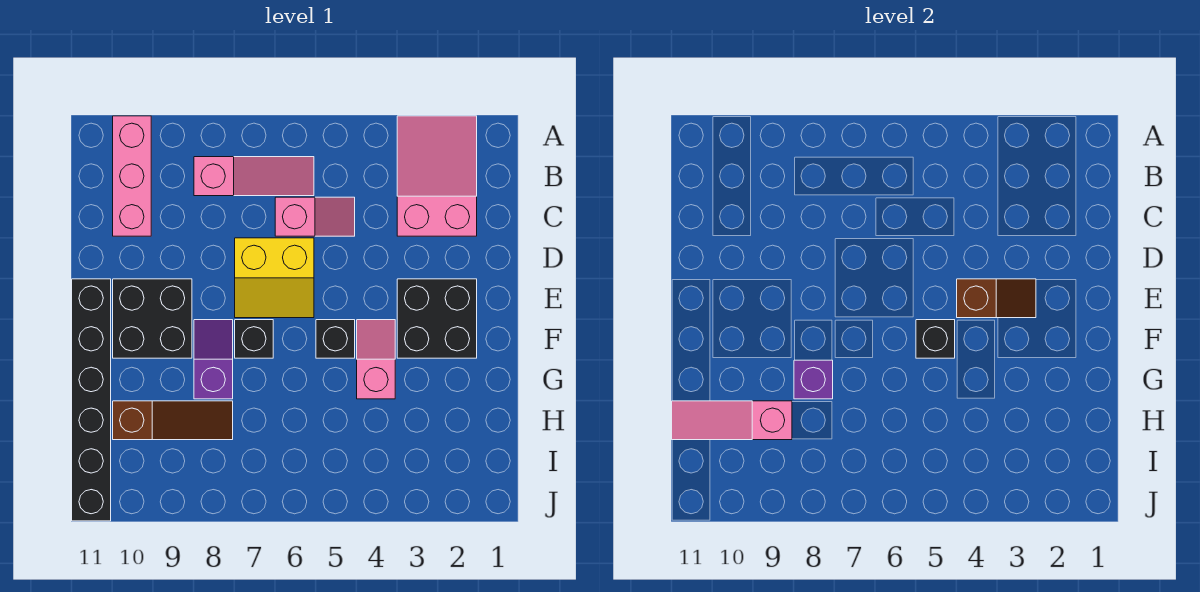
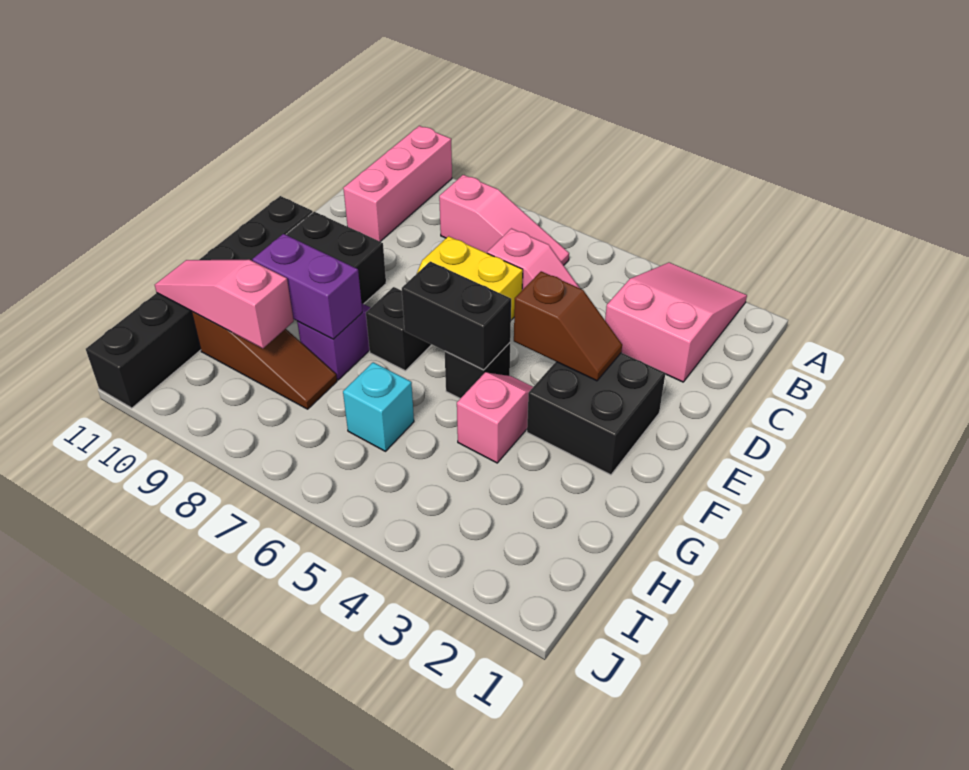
black brick F5 level 2 -> black brick F5:F6 level 2
purple brick G8 level 2 -> purple brick G8:G9 level 2
none -> cyan brick H6 level 1

